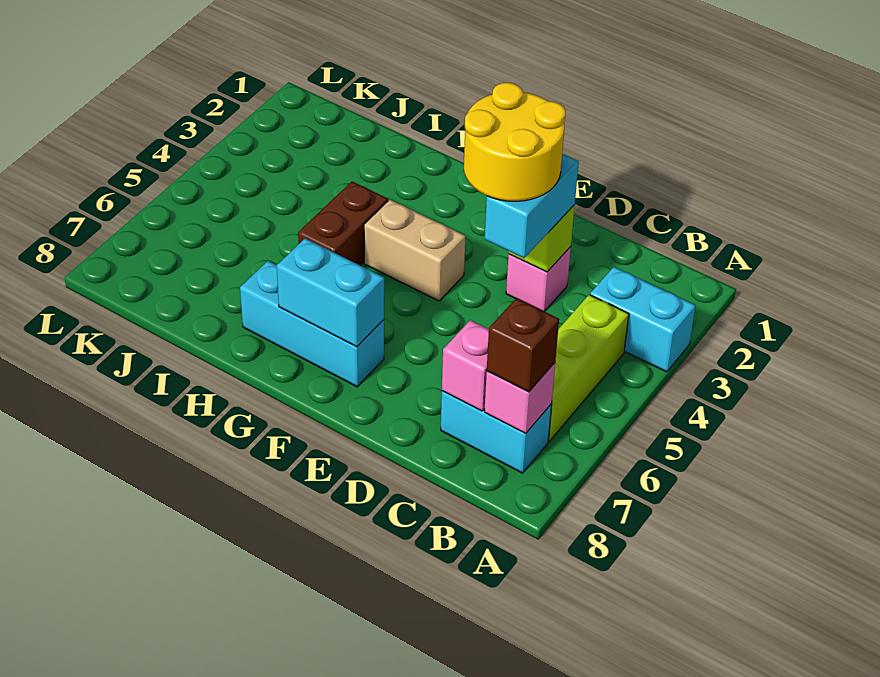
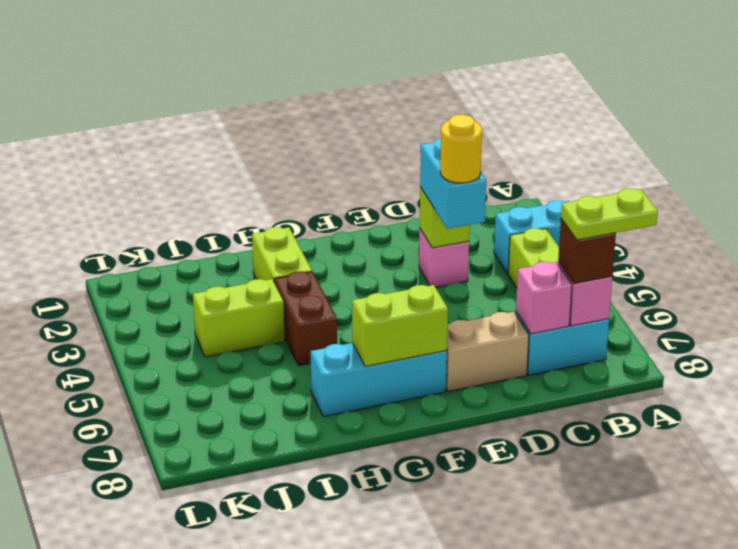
none -> lime plate A7:B7 level 4
yellow round brick D3:E4 level 4 -> yellow round brick D4 level 4
tan brick F4:G4 level 1 -> tan brick D7:E7 level 1
cyan brick F7:G7 level 2 -> lime brick F7:G7 level 2
none -> lime brick H2:H3 level 1
none -> lime brick I4:J4 level 1

